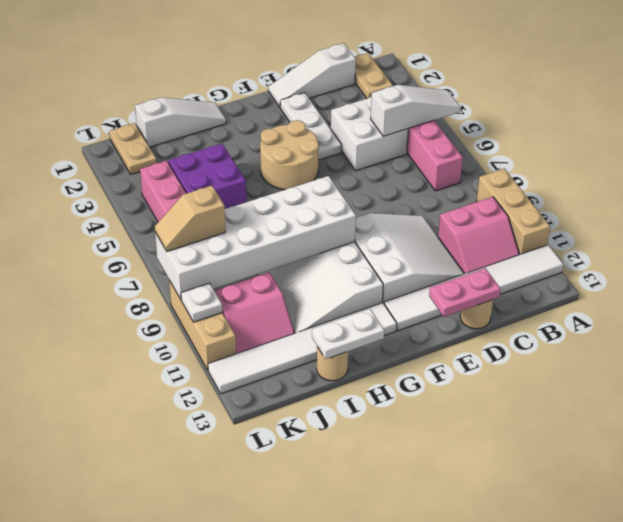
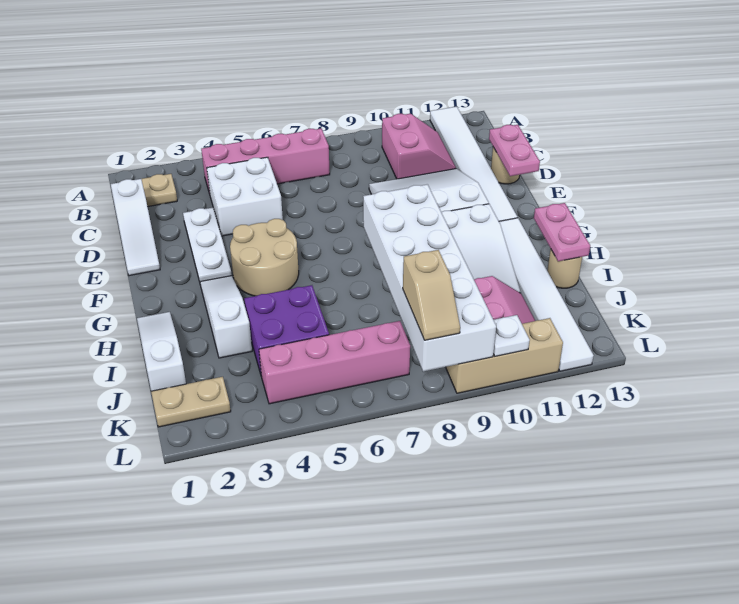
white slope A5:C5 level 2 top C -> white slope G3:I3 level 1 top I
tan brick A9:A11 level 1 -> none
white plate E2:E4 level 1 -> white plate D3:F3 level 1
white plate H13:I13 level 2 -> pink plate H13:I13 level 2

